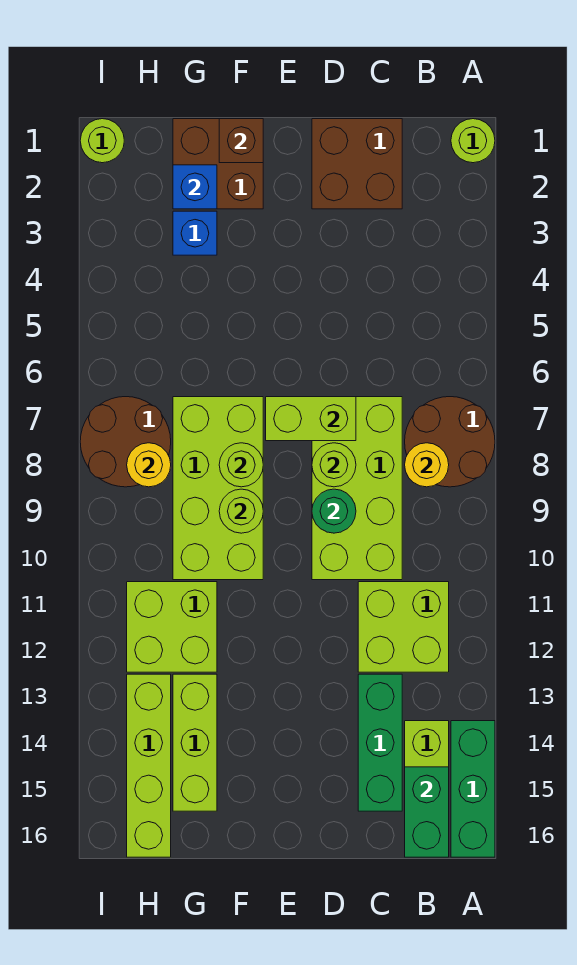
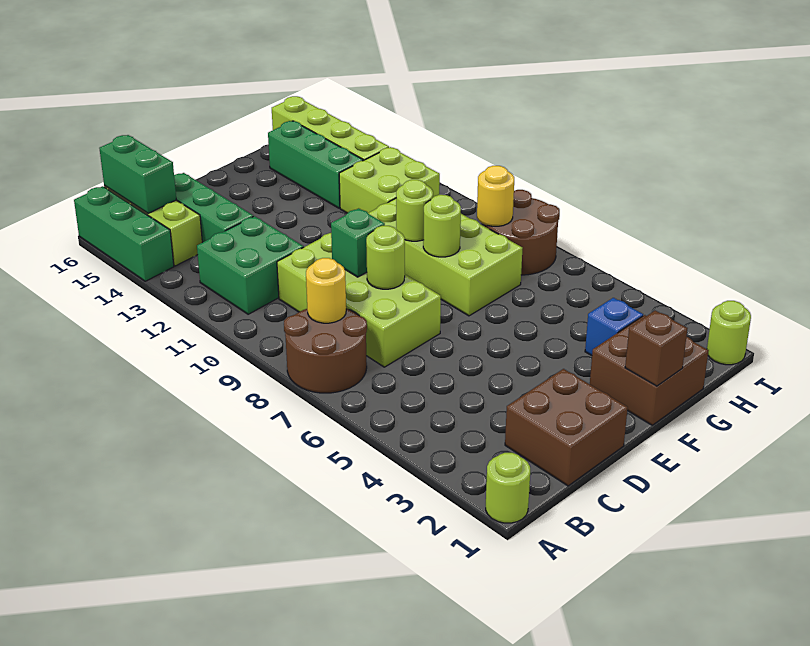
lime brick B11:C12 level 1 -> green brick B11:C12 level 1
lime brick D7:E7 level 2 -> none
green round brick D9 level 2 -> green brick D9 level 2
blue brick G2 level 2 -> none
lime brick G13:G15 level 1 -> green brick G13:G15 level 1

